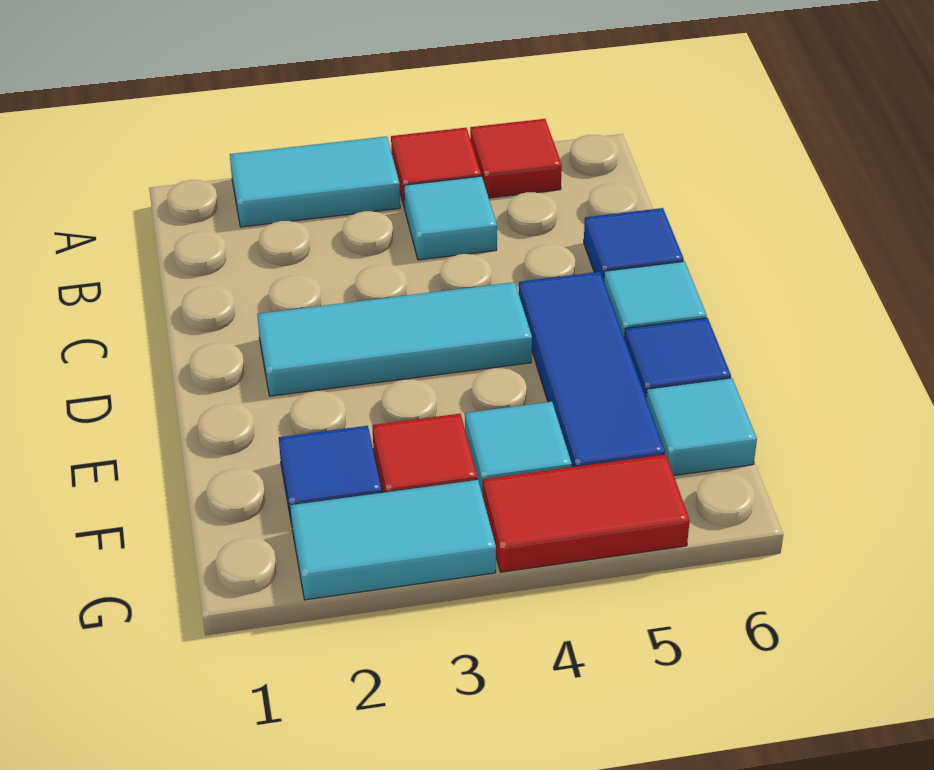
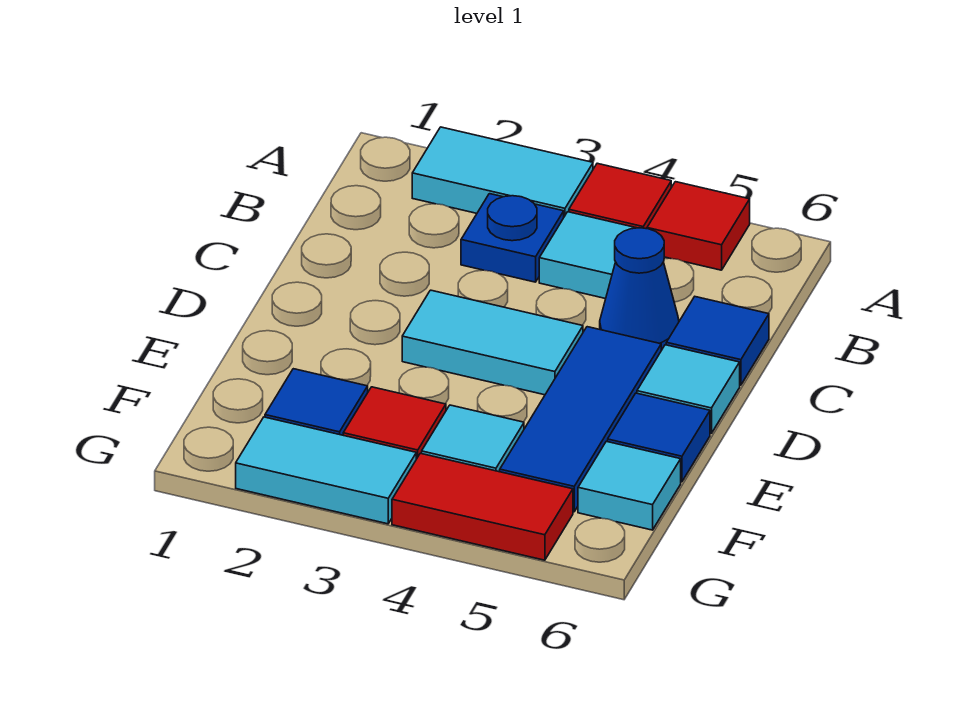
none -> blue plate B3 level 1
none -> blue cone C5 level 1
cyan tile D2:D4 level 1 -> cyan tile D3:D4 level 1

